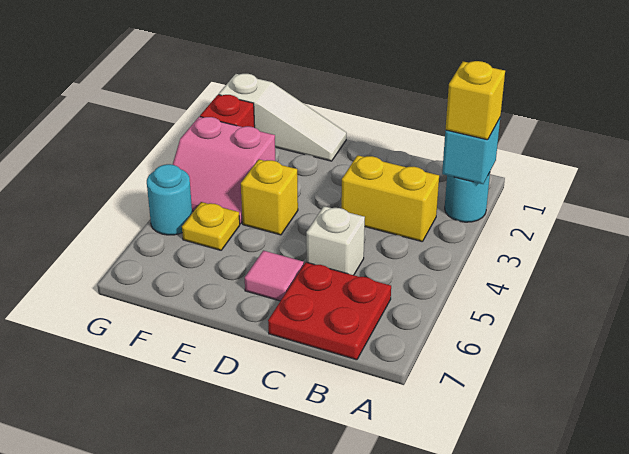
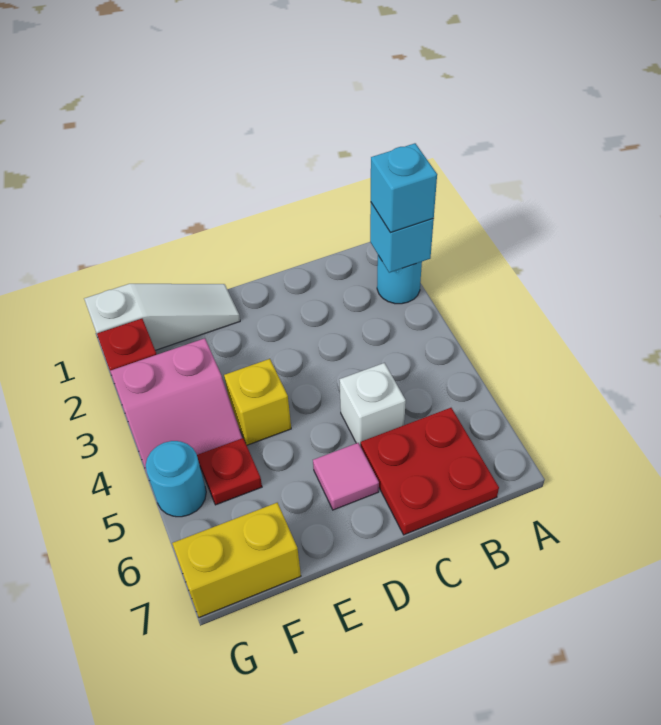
yellow brick A2 level 3 -> cyan brick A2 level 3
yellow brick B3:C3 level 1 -> yellow brick F7:G7 level 1
yellow plate F5 level 1 -> red plate F5 level 1

